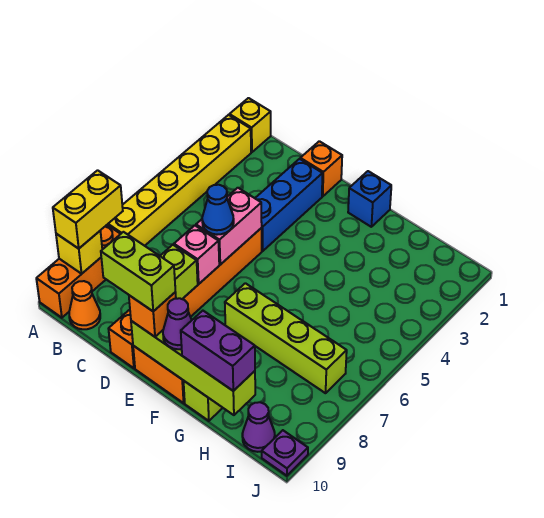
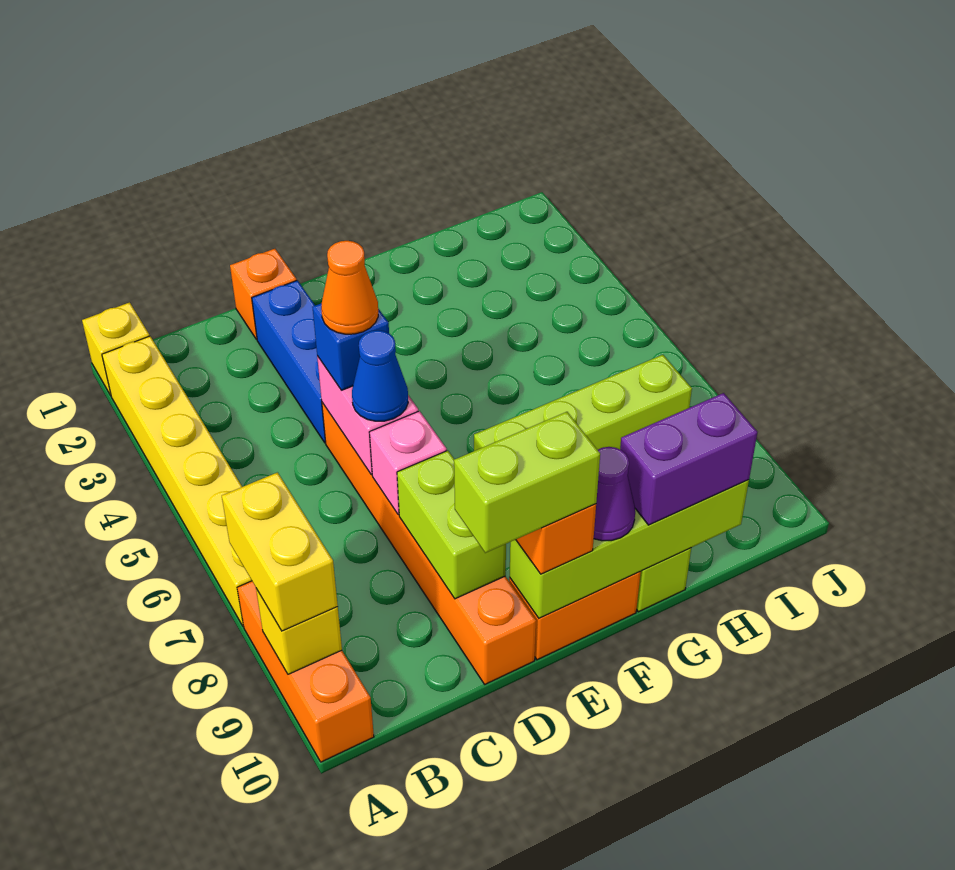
orange cone B10 level 1 -> orange cone D5 level 4
blue brick F1 level 1 -> blue brick D5 level 3
purple cone I10 level 1 -> none
purple plate J10 level 1 -> none

